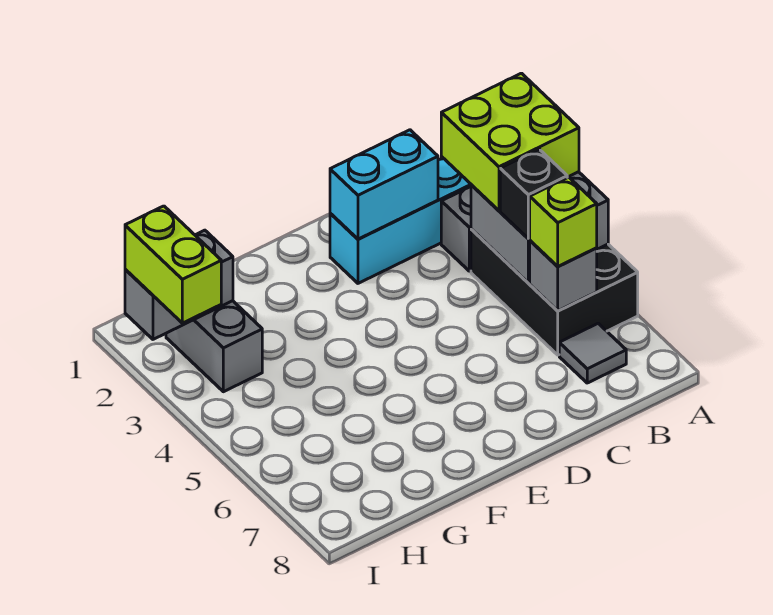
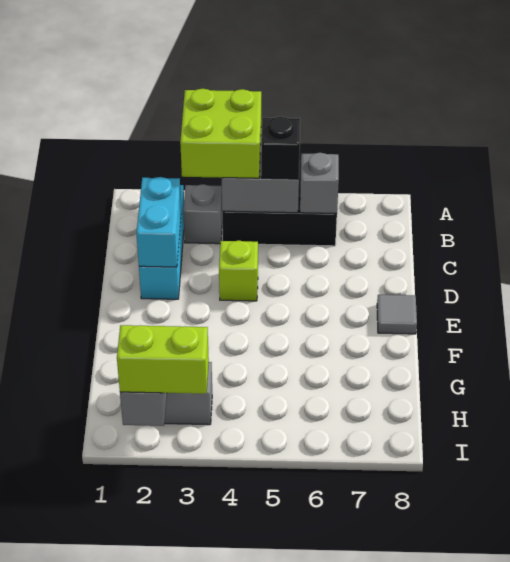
lime brick B6 level 3 -> lime brick D4 level 1
grey tile B7 level 1 -> grey tile E8 level 1

